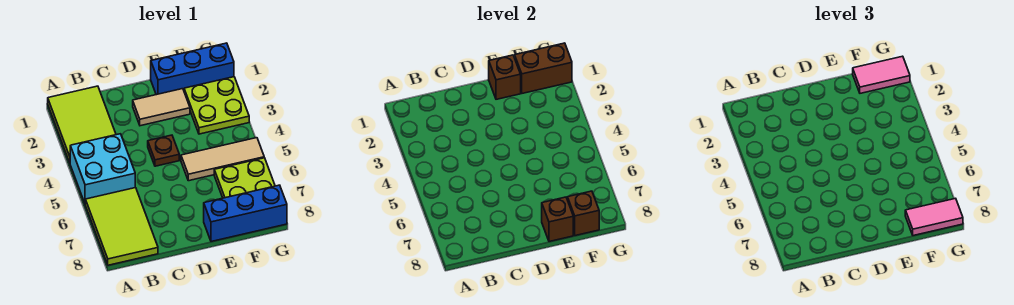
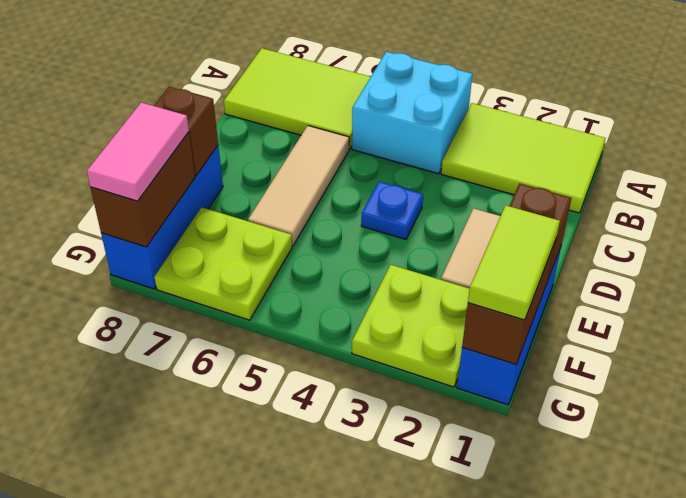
brown plate D4 level 1 -> blue plate D4 level 1
tan tile E5:G5 level 1 -> tan tile C6:E6 level 1
pink tile F1:G1 level 3 -> lime tile F1:G1 level 3
brown brick F8 level 2 -> brown brick F8:G8 level 2

